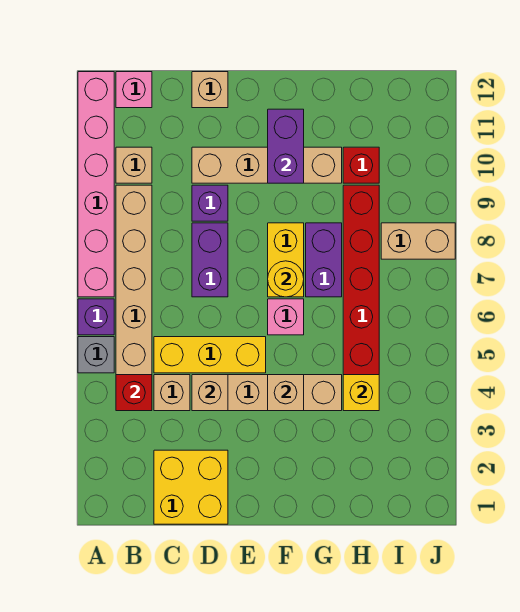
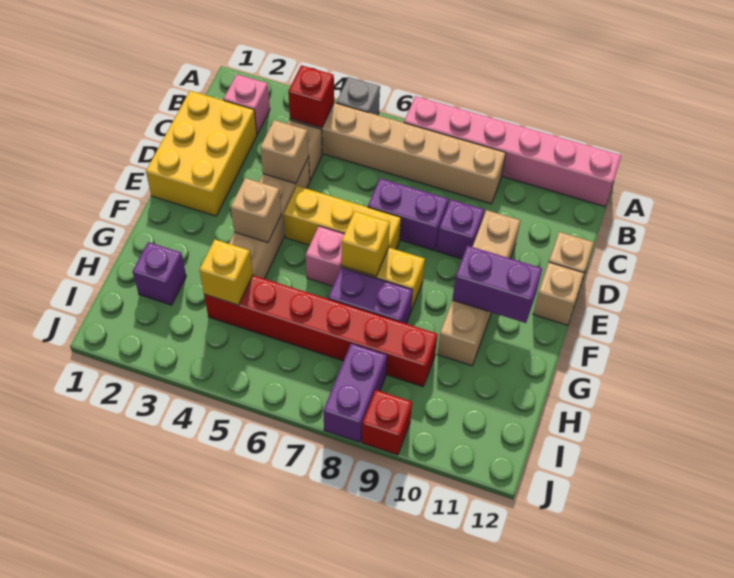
purple brick A6 level 1 -> purple brick H2 level 1
tan brick B10 level 1 -> tan brick E12 level 1
pink brick B12 level 1 -> pink brick B2 level 1
yellow brick C1:D2 level 1 -> yellow brick C1:E2 level 1
yellow brick C5:E5 level 1 -> yellow brick E5:E7 level 1
yellow round brick F7 level 2 -> yellow brick F7 level 2
red brick H10 level 1 -> red brick J9 level 1
tan brick I8:J8 level 1 -> purple brick I8:J8 level 1

